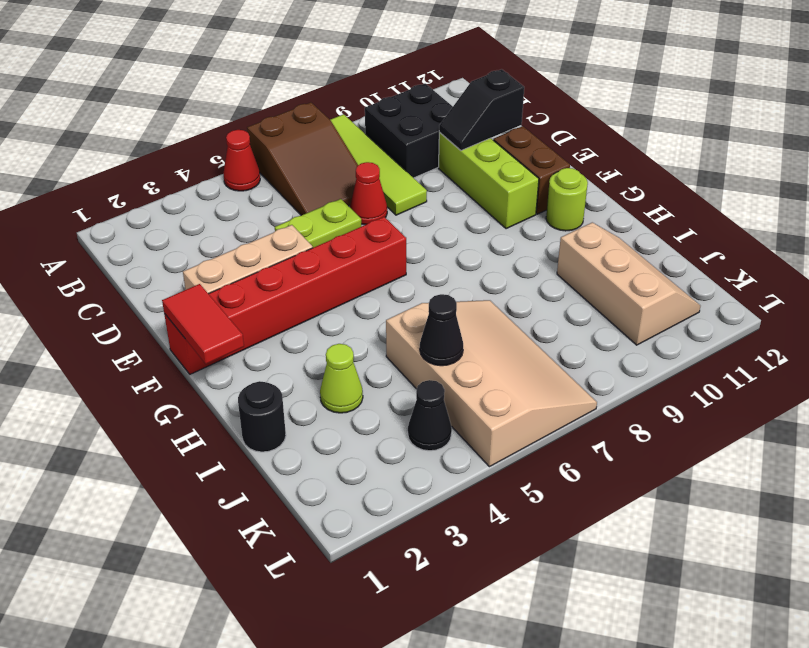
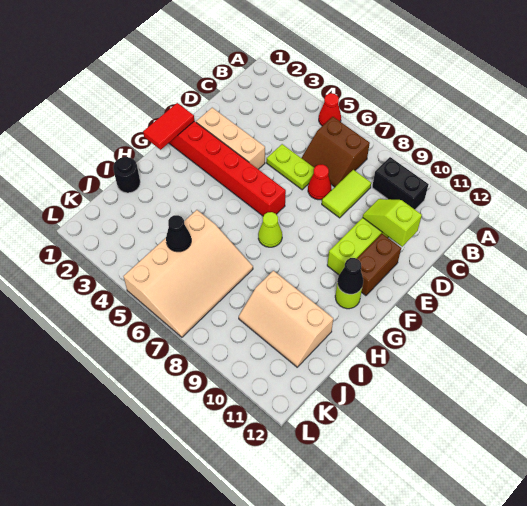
brown slope A6:C7 level 1 top A -> brown slope B6:C7 level 1 top B
lime tile A8:D8 level 1 -> lime tile C8:D8 level 1
black brick B9:C10 level 1 -> black brick B9:B10 level 1
black slope D10:D11 level 2 top 11 -> lime slope D10:D11 level 2 top 11
lime cone I3 level 1 -> lime cone G7 level 1
tan slope I10:K11 level 1 top 10 -> tan slope I9:J11 level 1 top I
black cone K4 level 1 -> black cone G11 level 2

